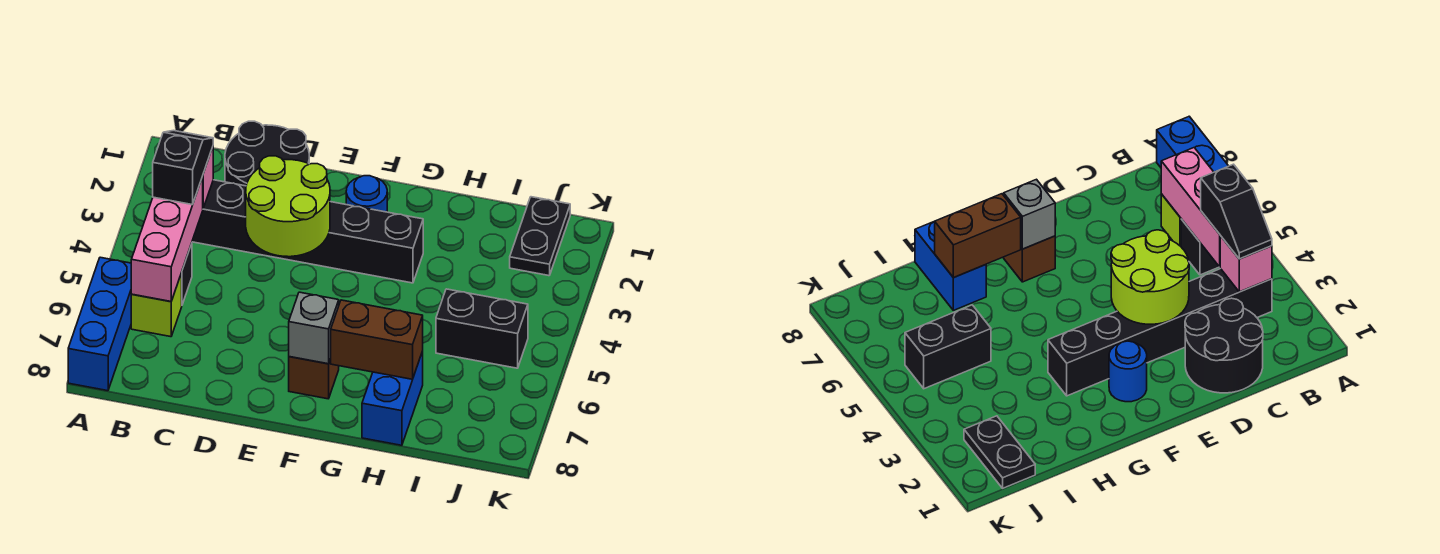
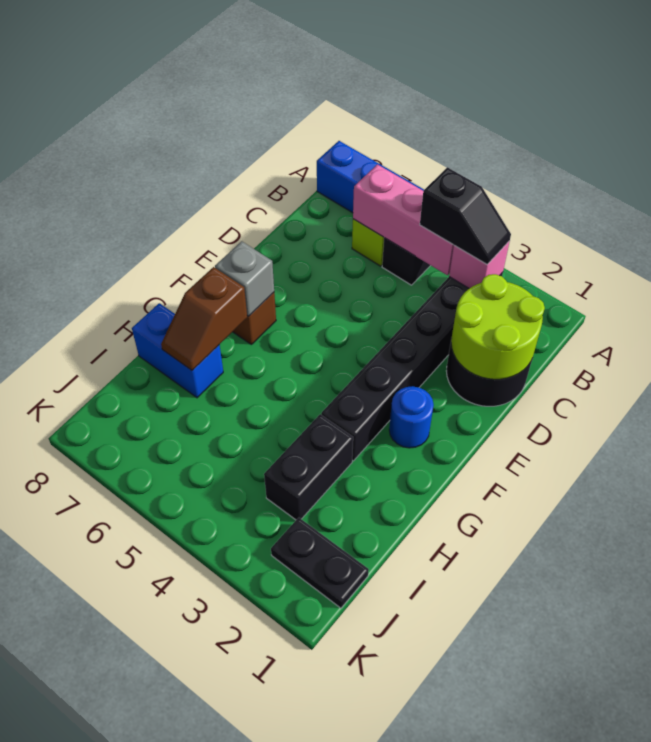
lime round brick D3:E4 level 2 -> lime round brick C1:D2 level 2
brown brick G7:H7 level 2 -> brown slope G7:H7 level 2 top G
black brick I5:J5 level 1 -> black brick H3:I3 level 1

